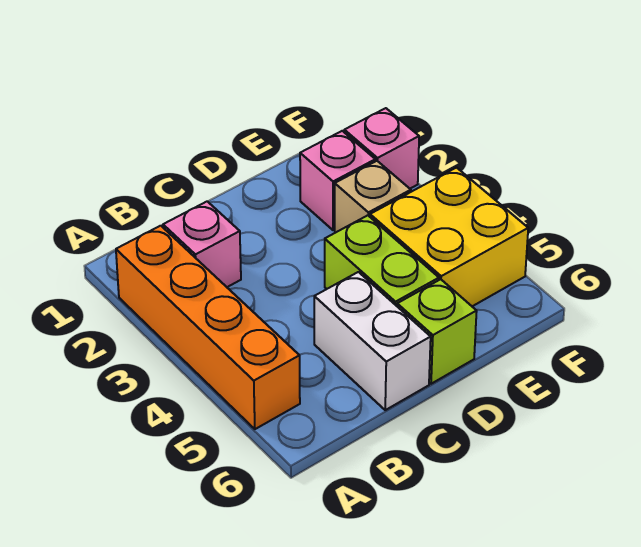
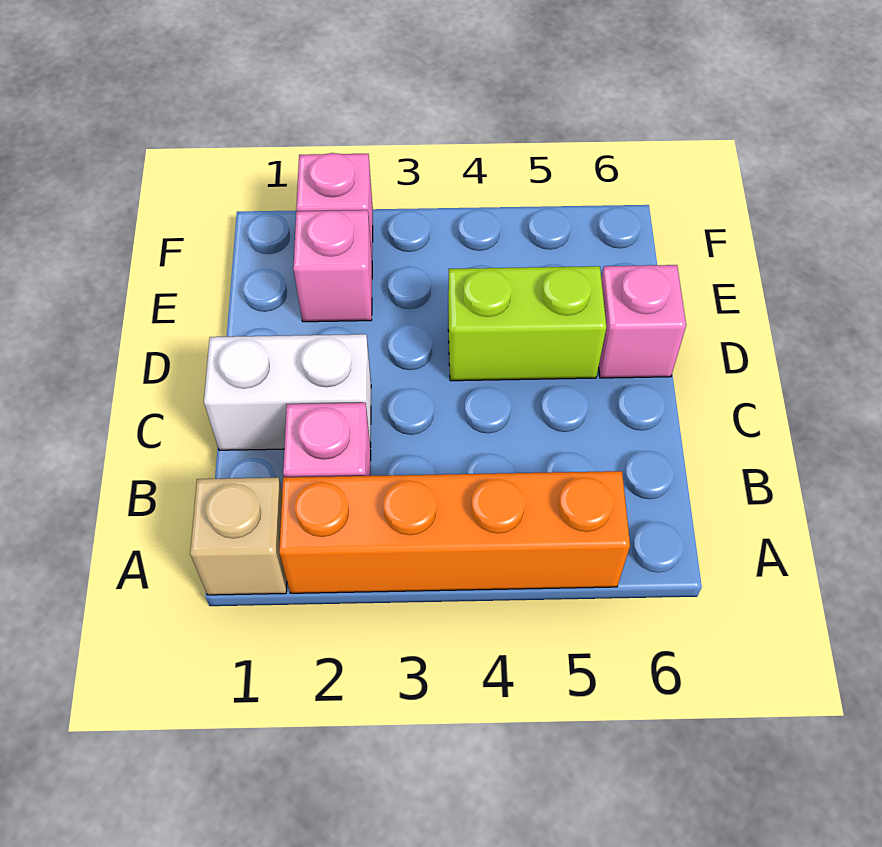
white brick C5:C6 level 1 -> white brick C1:C2 level 1
lime brick D6 level 1 -> pink brick D6 level 1
tan brick E3 level 1 -> tan brick A1 level 1
yellow brick E4:F5 level 1 -> none

